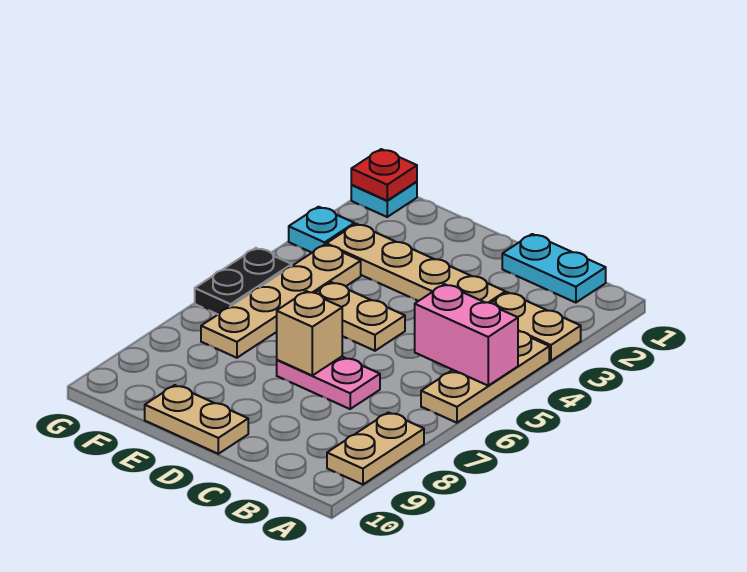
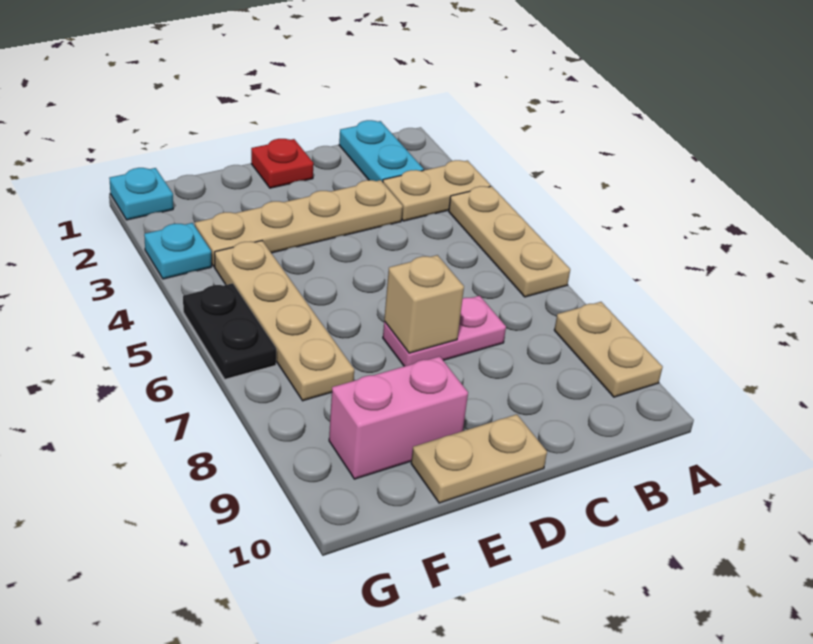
pink brick A5:B5 level 2 -> pink brick E9:F9 level 1
cyan plate B1:C1 level 1 -> cyan plate B1:B2 level 1
tan plate D5:E5 level 1 -> none
red plate G1 level 2 -> red plate D1 level 1

